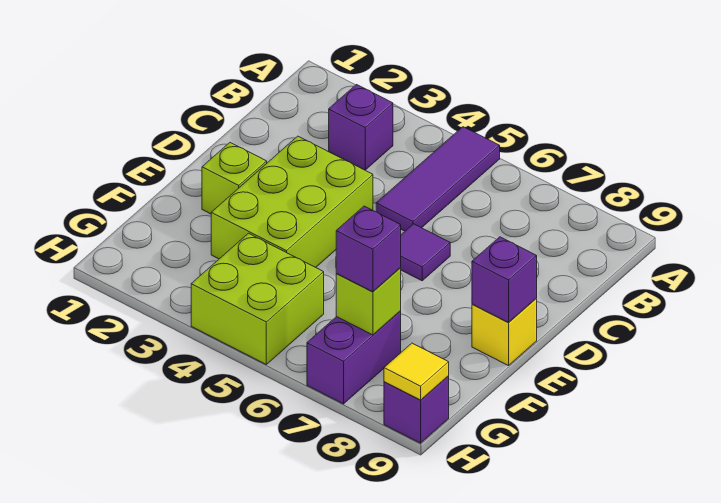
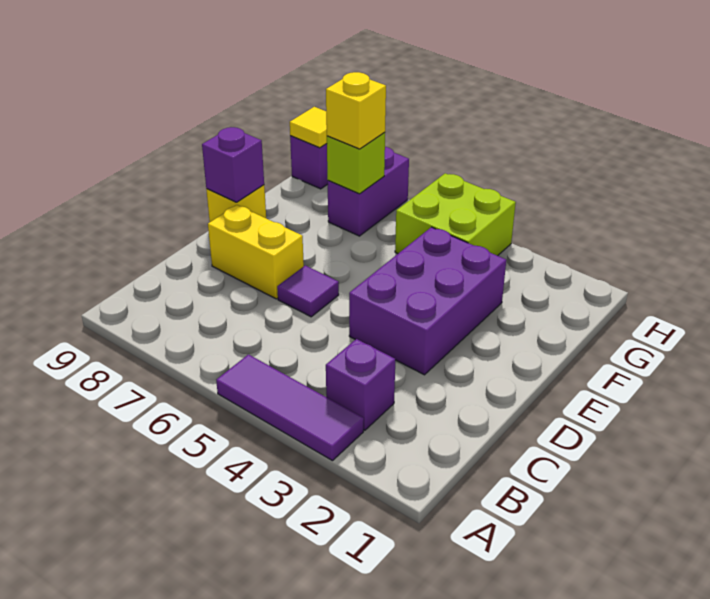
purple tile A5:C5 level 1 -> purple tile A3:A5 level 1
lime brick D3:F4 level 1 -> purple brick D3:F4 level 1
none -> yellow brick D7:D8 level 1
lime brick E2 level 1 -> none
purple brick G7 level 3 -> yellow brick G7 level 3

